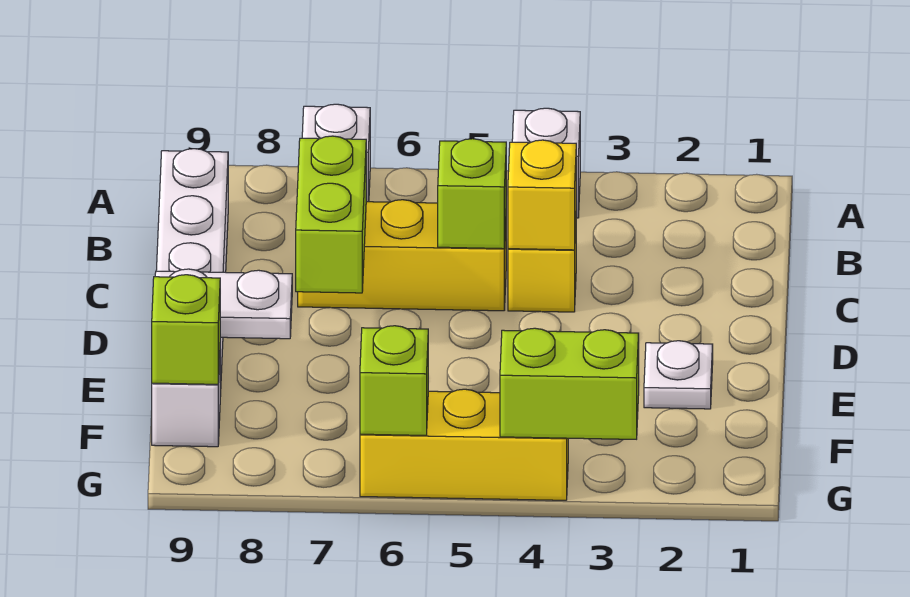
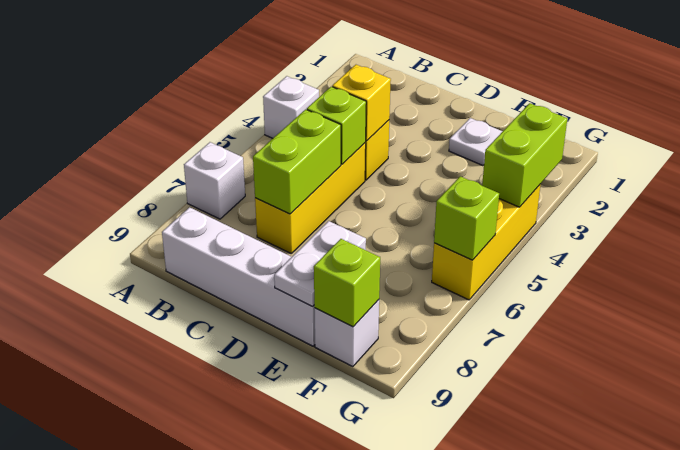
lime brick C7:D7 level 2 -> lime brick C6:C7 level 2

